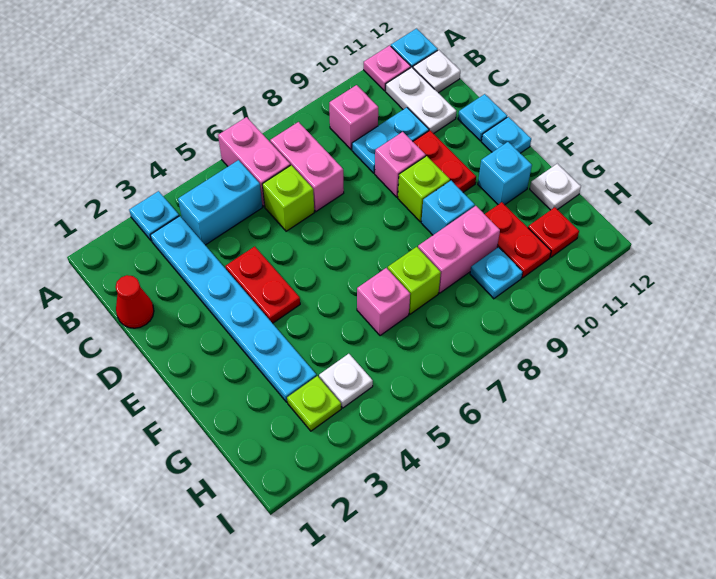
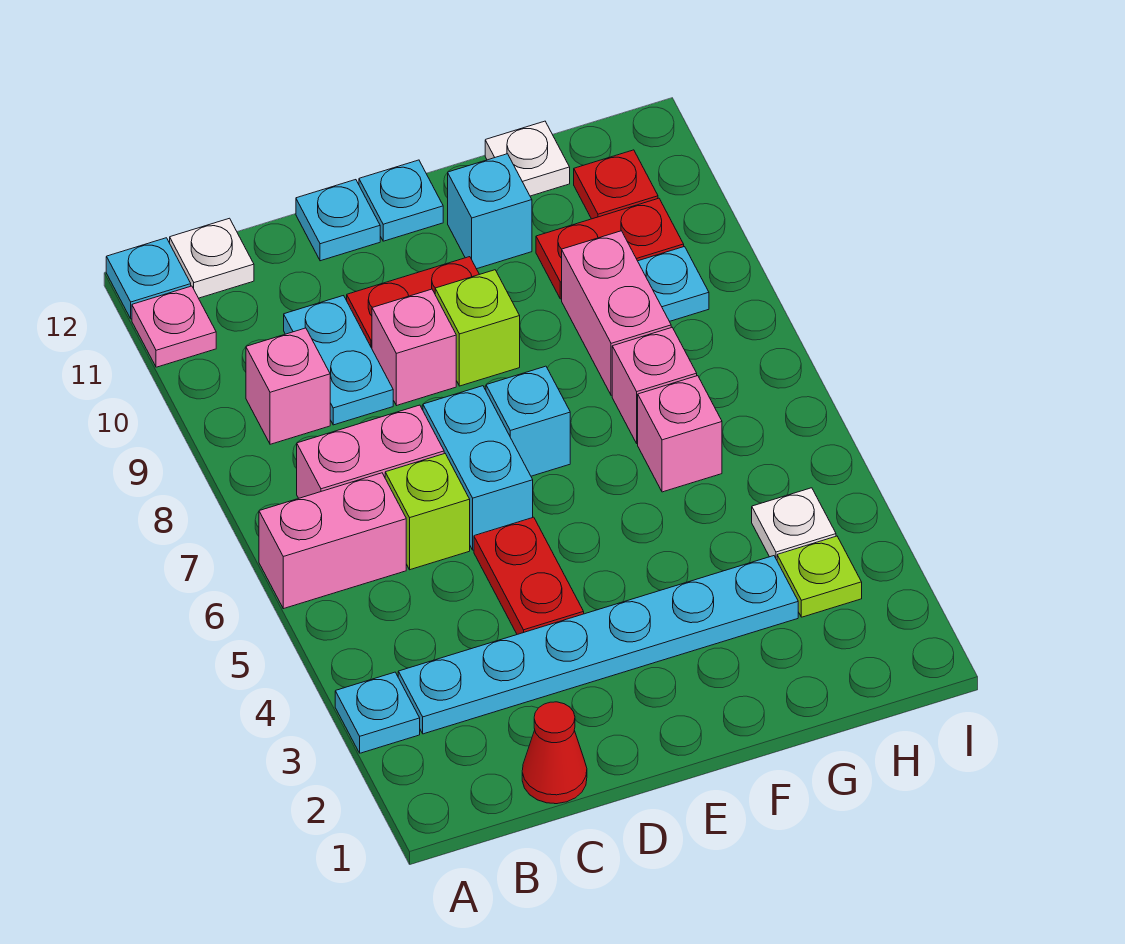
cyan brick B4:B5 level 1 -> cyan brick D6:D7 level 1
white plate B11:C11 level 1 -> none
red plate D4:E4 level 1 -> red plate D4:D5 level 1
cyan brick F9 level 1 -> cyan brick E7 level 1
lime brick G7 level 1 -> pink brick G7 level 1

